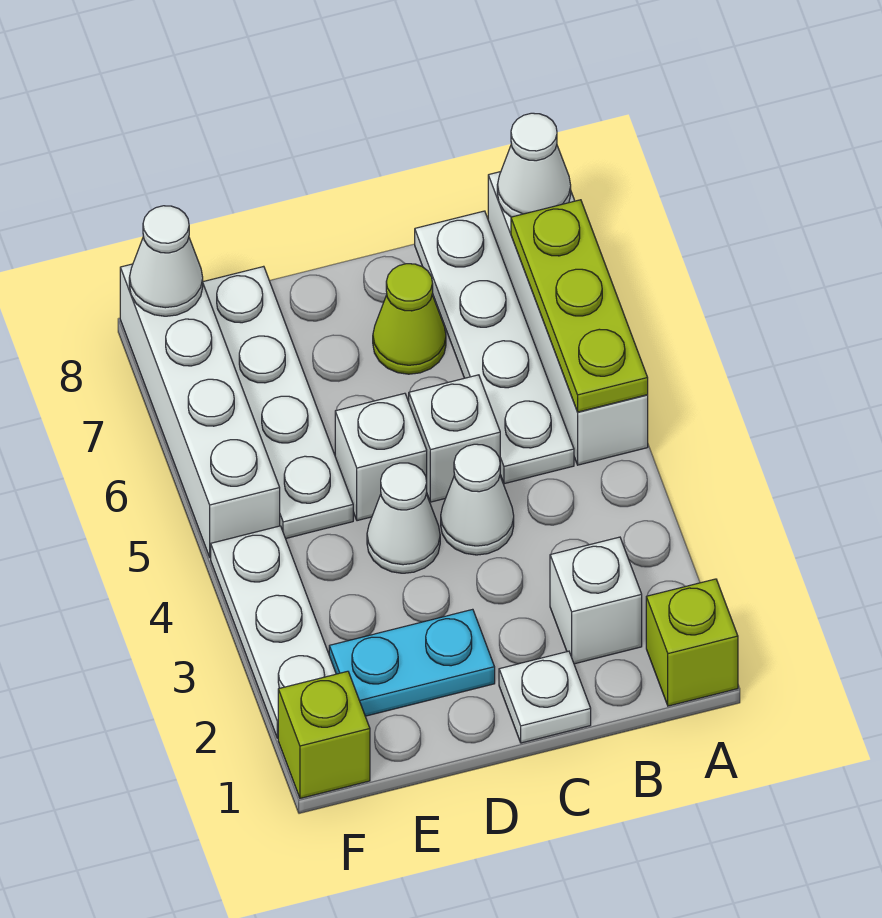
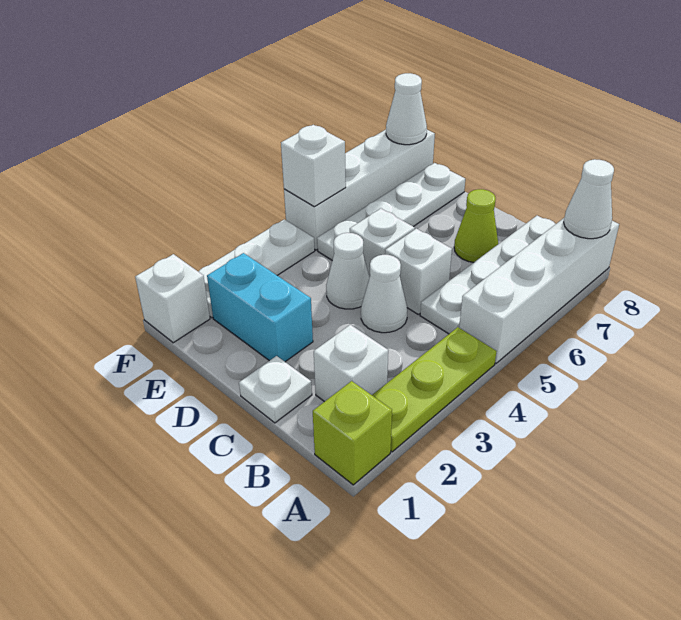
lime plate A5:A7 level 2 -> lime plate A2:A4 level 1
cyan plate D2:E2 level 1 -> cyan brick D2:E2 level 1
lime brick F1 level 1 -> white brick F1 level 1
none -> white brick F5 level 2

